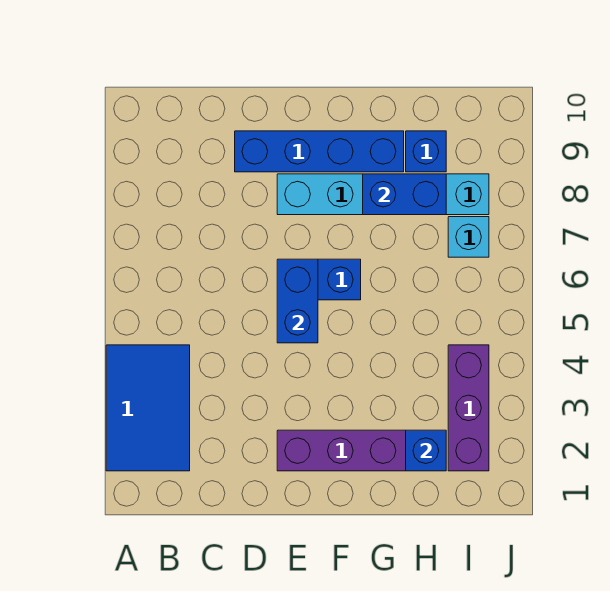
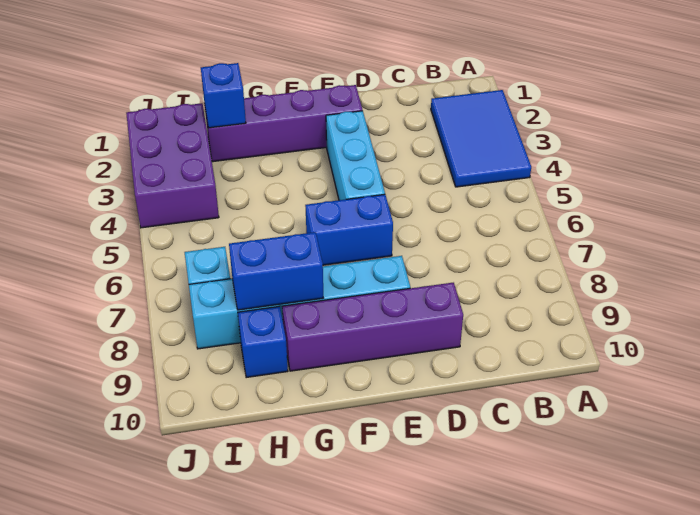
blue brick D9:G9 level 1 -> purple brick D9:G9 level 1
none -> cyan brick E3:E5 level 1
blue brick E5:E6 level 2 -> none
purple brick I2:I4 level 1 -> purple brick I2:J4 level 1

